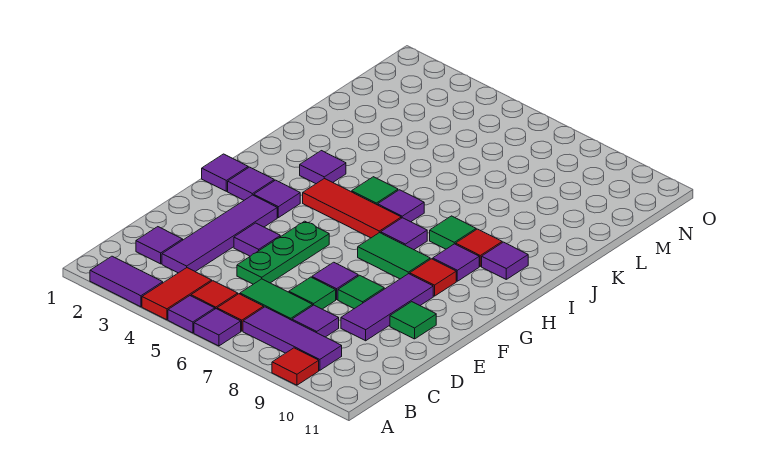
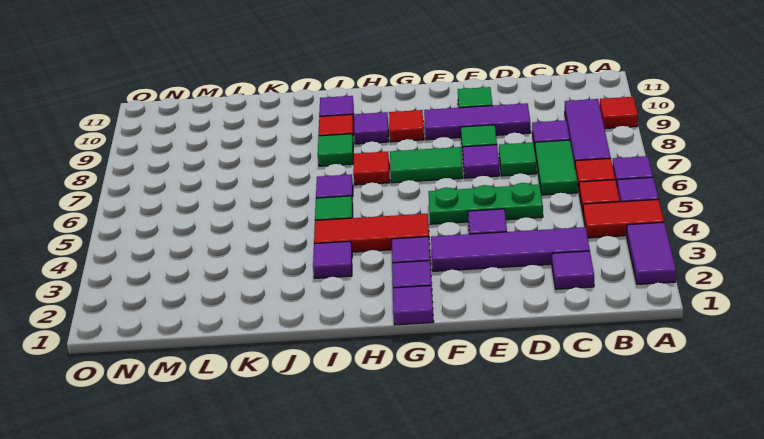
green tile G7:G8 level 1 -> green tile F7:G7 level 1
red tile H4:H6 level 1 -> red tile G4:I4 level 1
purple tile H7 level 1 -> red tile H7 level 1

